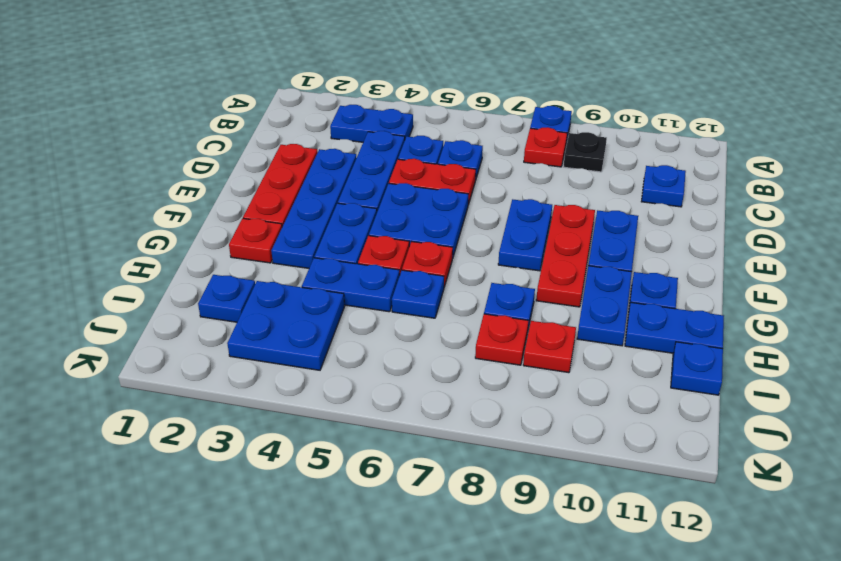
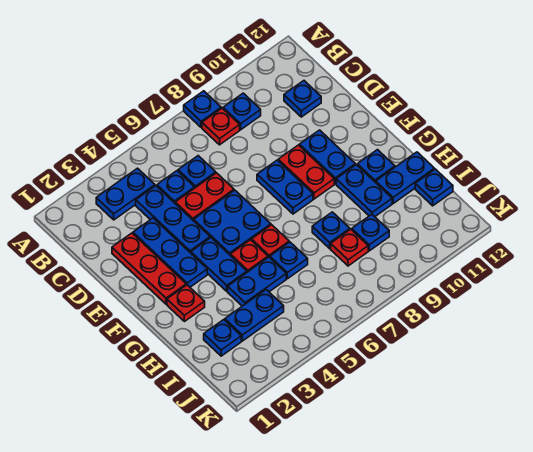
black plate B9 level 1 -> blue plate B9 level 1
blue plate D3:G3 level 1 -> blue plate D3:F3 level 1
red plate E9:G9 level 1 -> red plate E9:F9 level 1
blue plate I3:J4 level 1 -> blue plate I3:I4 level 1
red plate I9 level 1 -> blue plate I9 level 1

